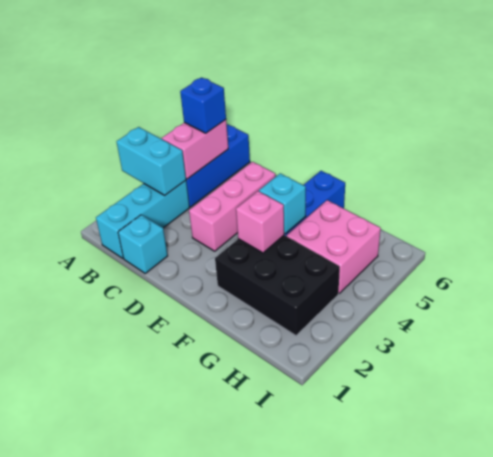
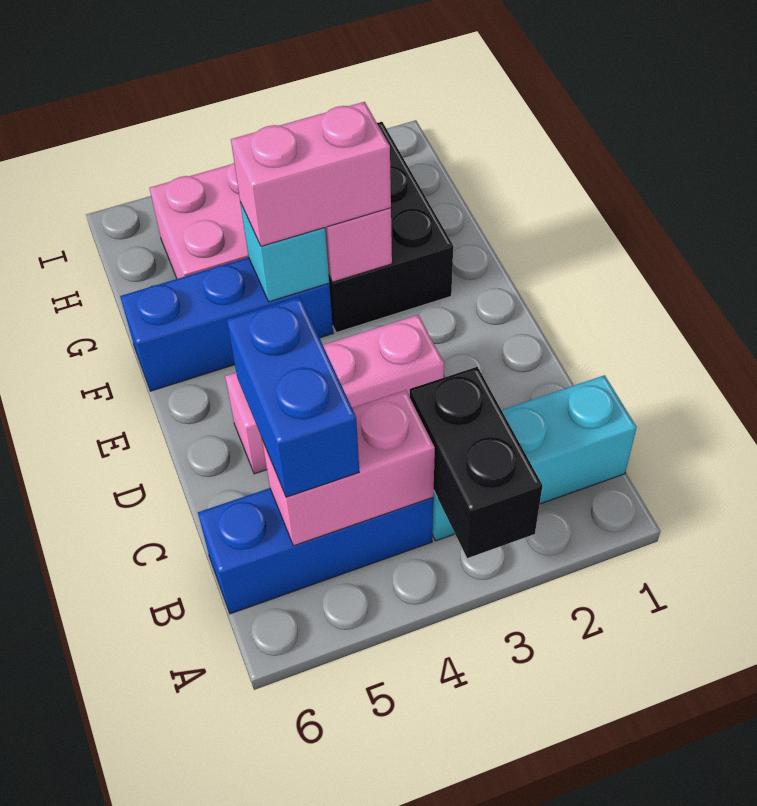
cyan brick A3:B3 level 2 -> black brick A3:B3 level 2
blue brick B5 level 3 -> blue brick B5:C5 level 3
cyan brick C1 level 1 -> none
none -> pink brick F3:F4 level 3

